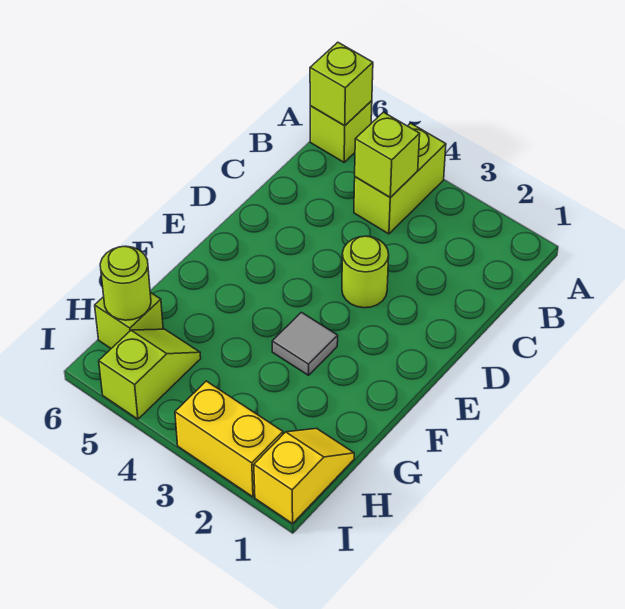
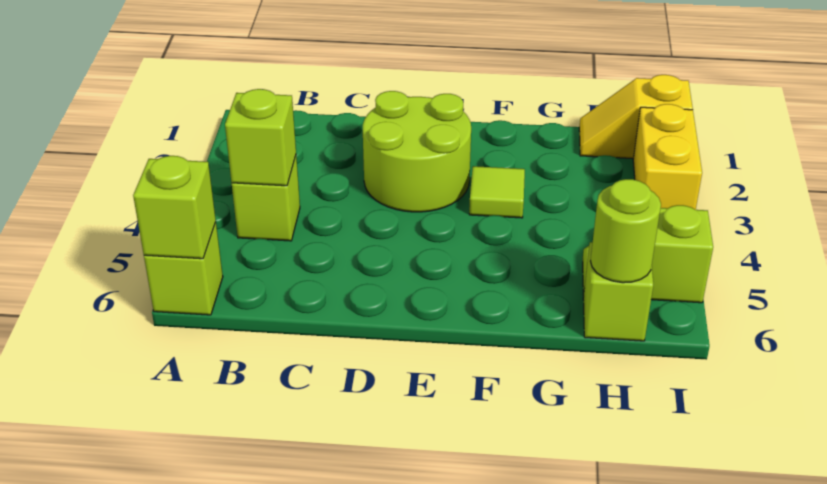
lime brick A4:B4 level 1 -> lime brick B4 level 1
lime round brick D3 level 1 -> lime round brick D2:E3 level 1
grey tile F3 level 1 -> lime tile F3 level 1

